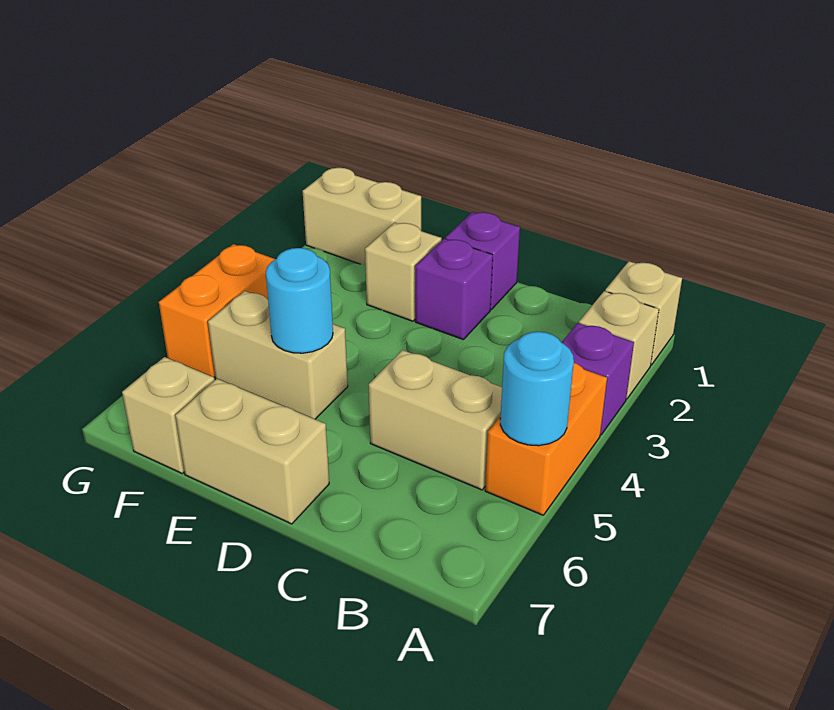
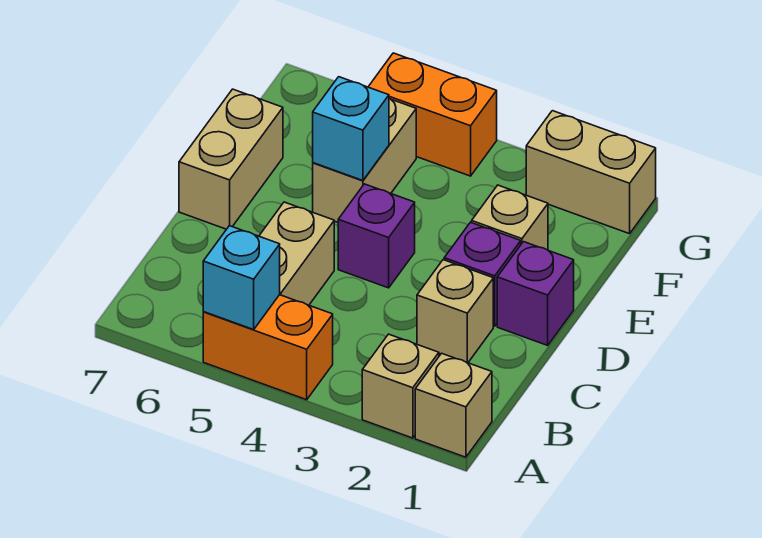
purple brick A3 level 1 -> purple brick D4 level 1
cyan round brick A5 level 2 -> cyan brick A5 level 2
cyan round brick E5 level 2 -> cyan brick E5 level 2
tan brick F1:G1 level 1 -> tan brick G1:G2 level 1
tan brick F7 level 1 -> tan brick C2 level 1

